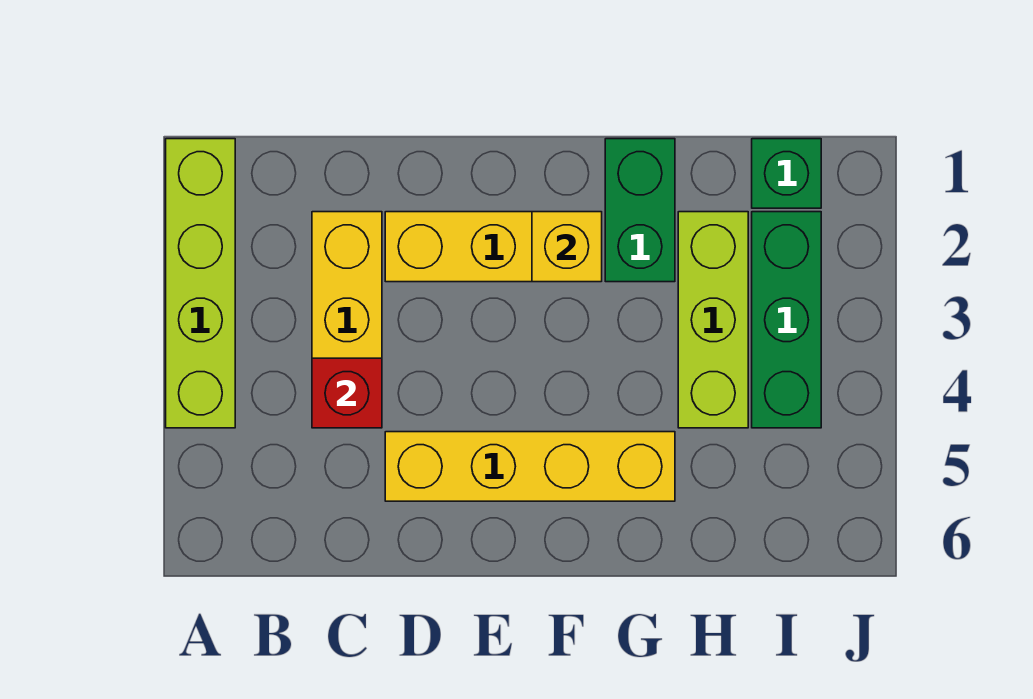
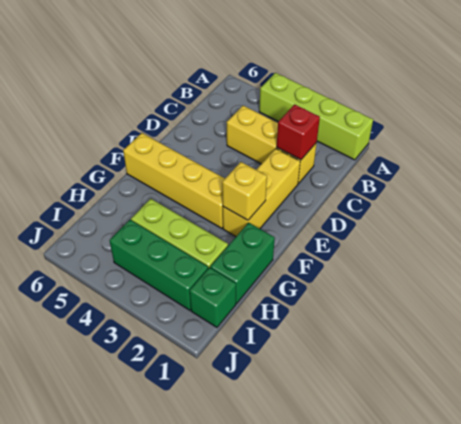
red brick C4 level 2 -> red brick C2 level 2
yellow brick D5:G5 level 1 -> yellow brick F3:F6 level 1
green brick G1:G2 level 1 -> green brick G1:H1 level 1

